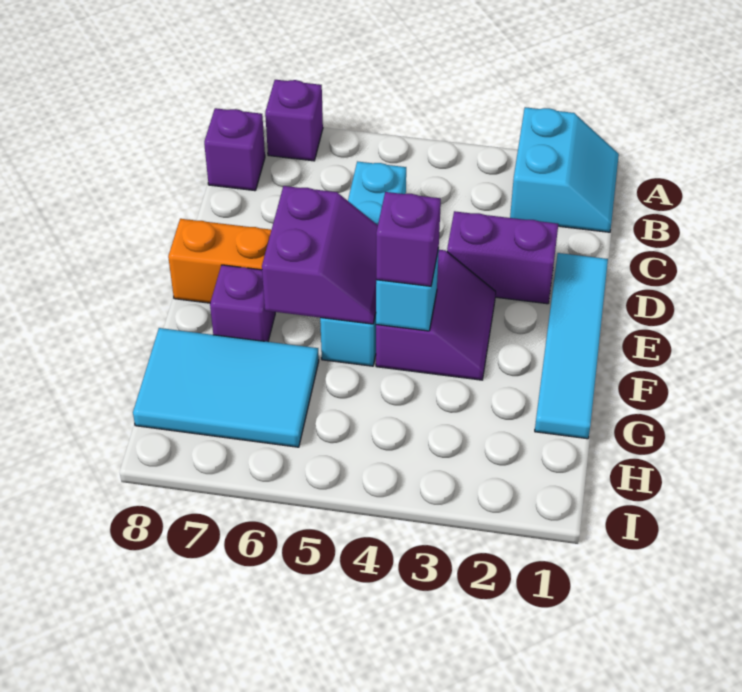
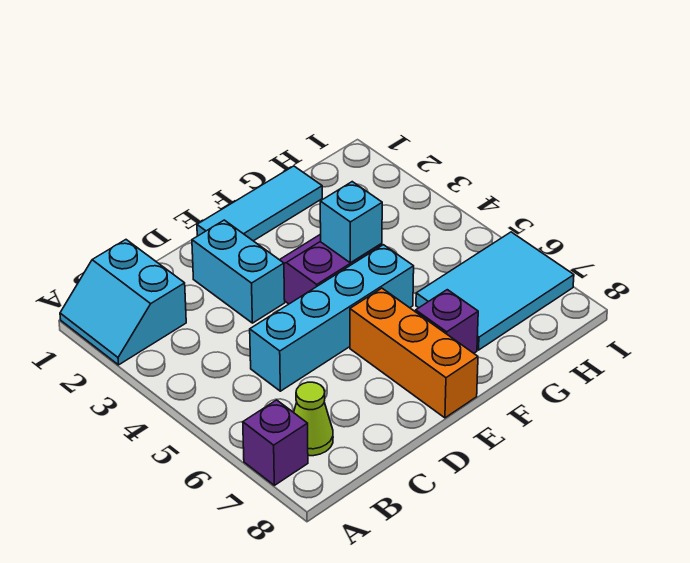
cyan slope A1:B2 level 1 top 2 -> cyan slope A1:B2 level 1 top B
none -> lime cone B7 level 1
purple brick B8 level 1 -> none
cyan tile D1:G1 level 1 -> cyan tile E1:G1 level 1
purple brick D2:D3 level 1 -> cyan brick D2:D3 level 1
purple slope E5:F6 level 2 top 6 -> none
purple brick F4 level 3 -> none
cyan tile G6:H8 level 1 -> cyan tile G6:I7 level 1

